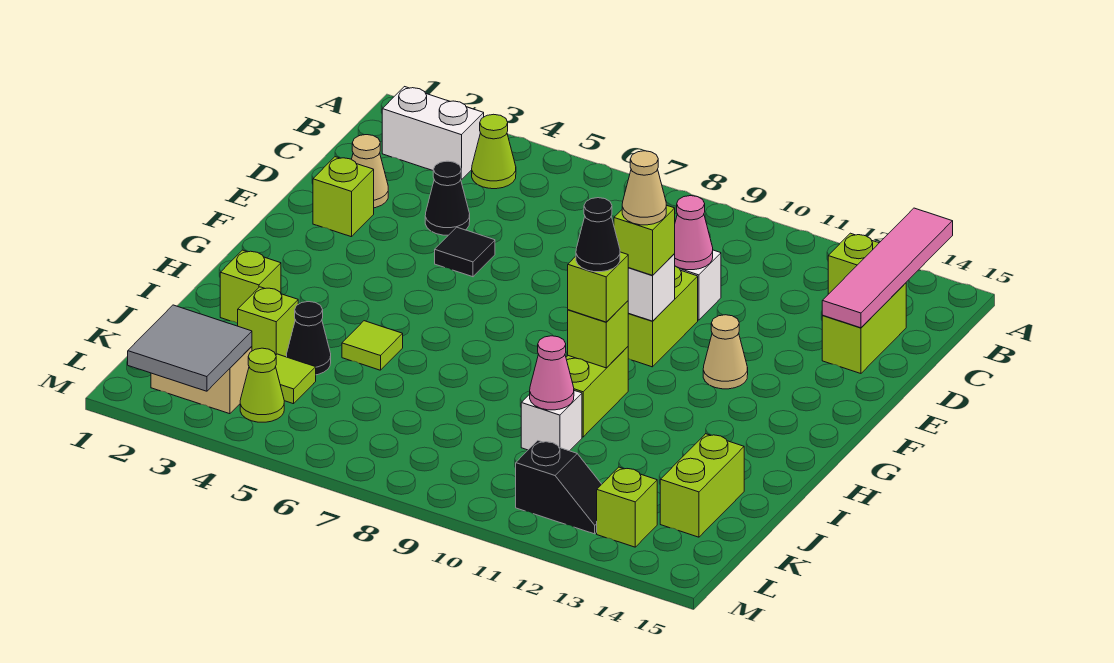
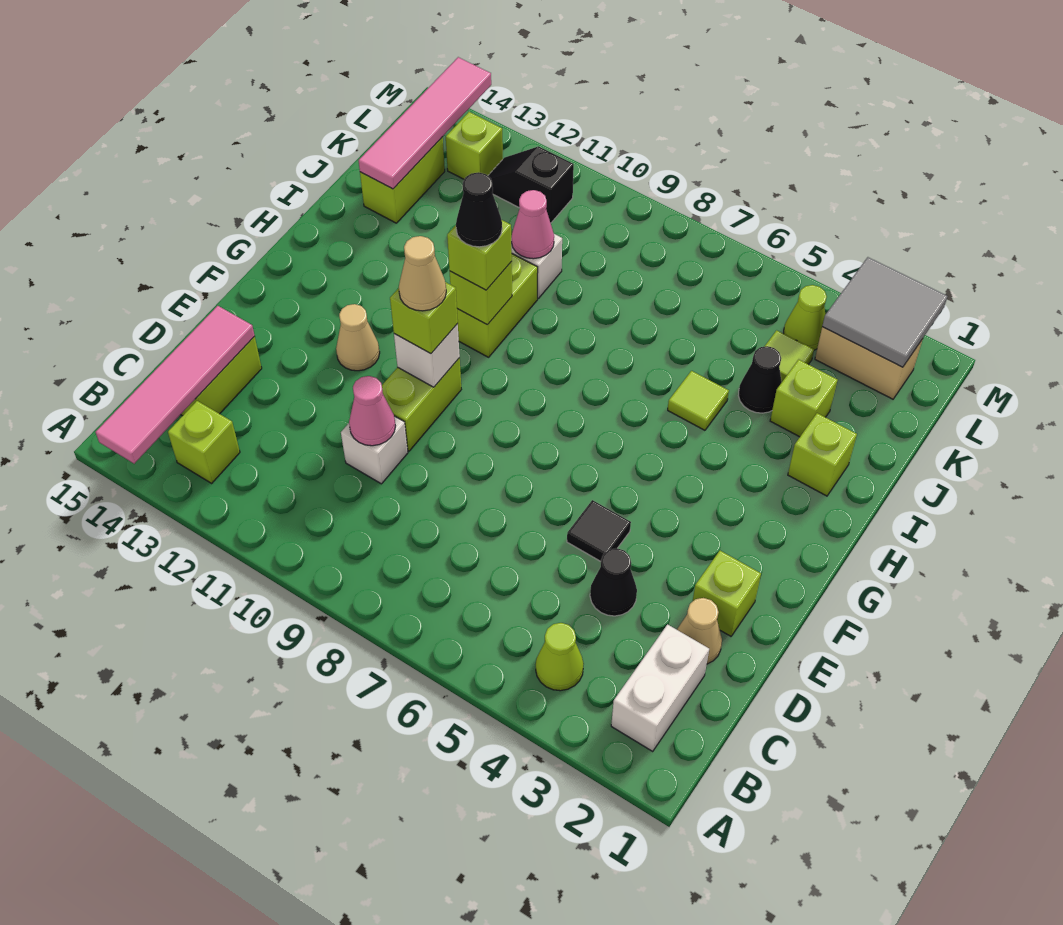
white brick B2:B3 level 1 -> white brick B2:C2 level 1
none -> pink tile J14:M14 level 2

